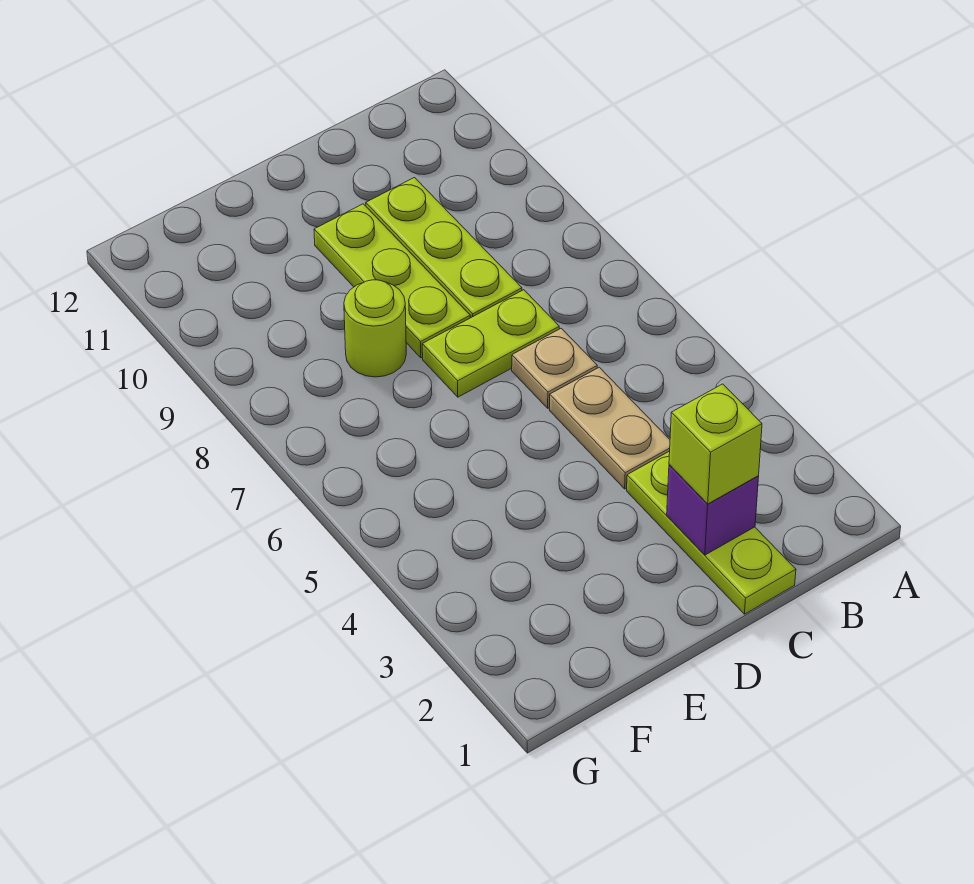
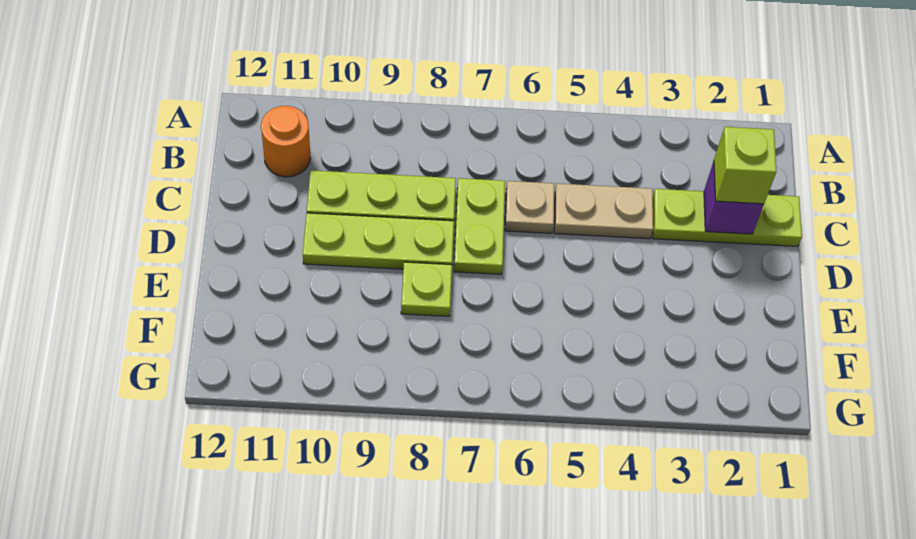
none -> orange round brick B11 level 1
lime round brick E8 level 1 -> lime plate E8 level 1

